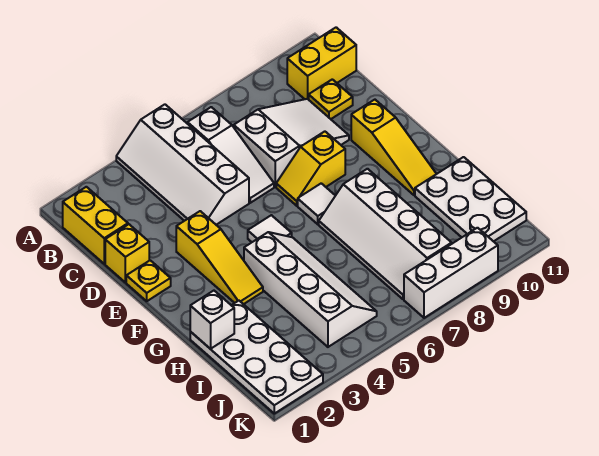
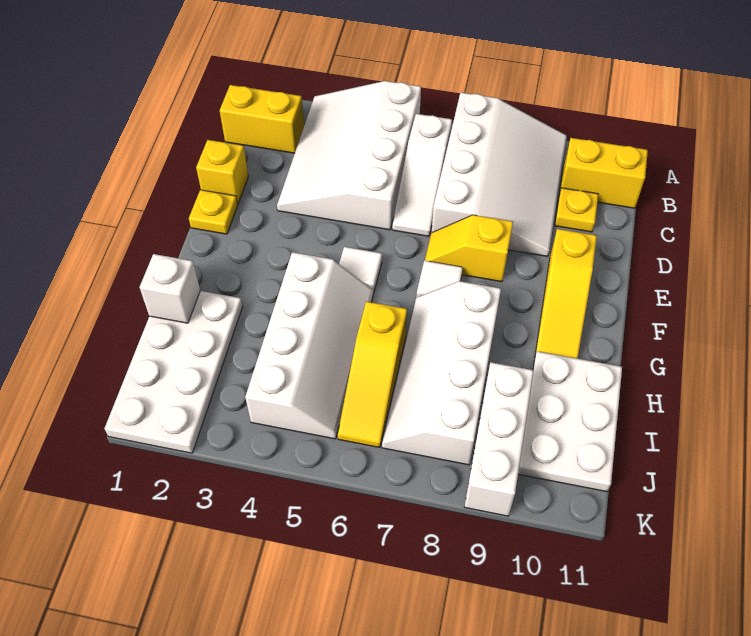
white slope A4:D5 level 1 top 5 -> white slope A3:D5 level 1 top 5
yellow brick B1:C1 level 1 -> yellow brick B1:B2 level 1
white slope C7:D9 level 1 top 7 -> white slope A7:D9 level 1 top 7
yellow slope E3:G3 level 1 top E -> yellow slope H6:J6 level 1 top H
white brick K7:K9 level 1 -> white brick I9:K9 level 1

